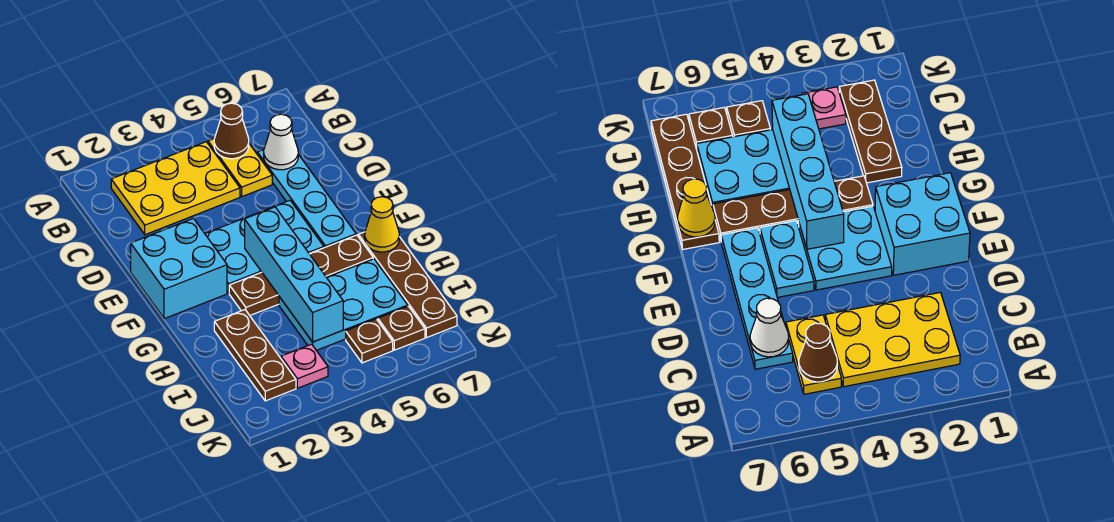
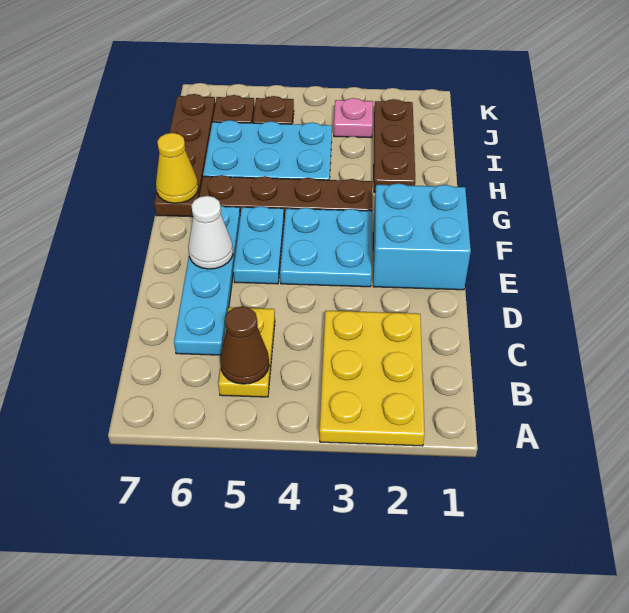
yellow plate B2:C4 level 1 -> yellow plate A2:C3 level 1
white cone C6 level 2 -> white cone E6 level 2
cyan brick F4:I4 level 2 -> none

